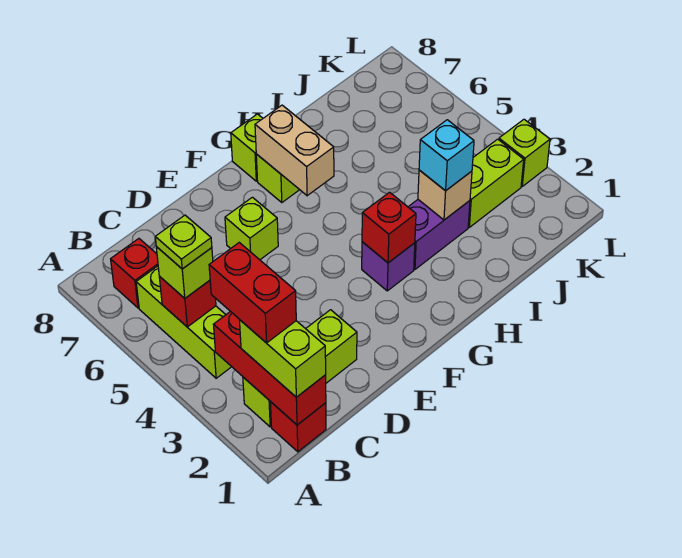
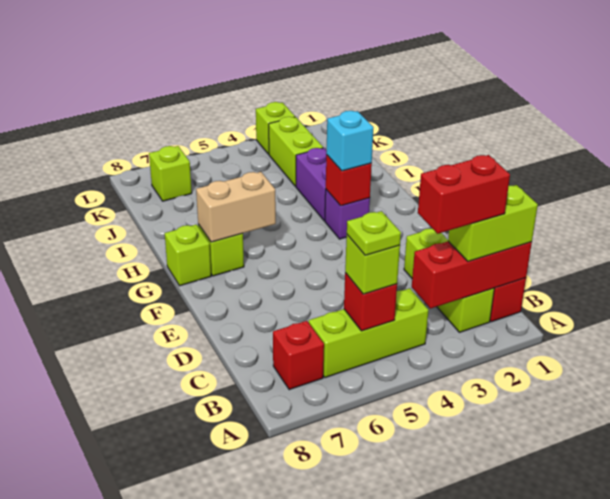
lime brick E6 level 1 -> lime brick K7 level 1
tan brick I3 level 2 -> none
cyan brick I3 level 3 -> cyan brick G3 level 3

